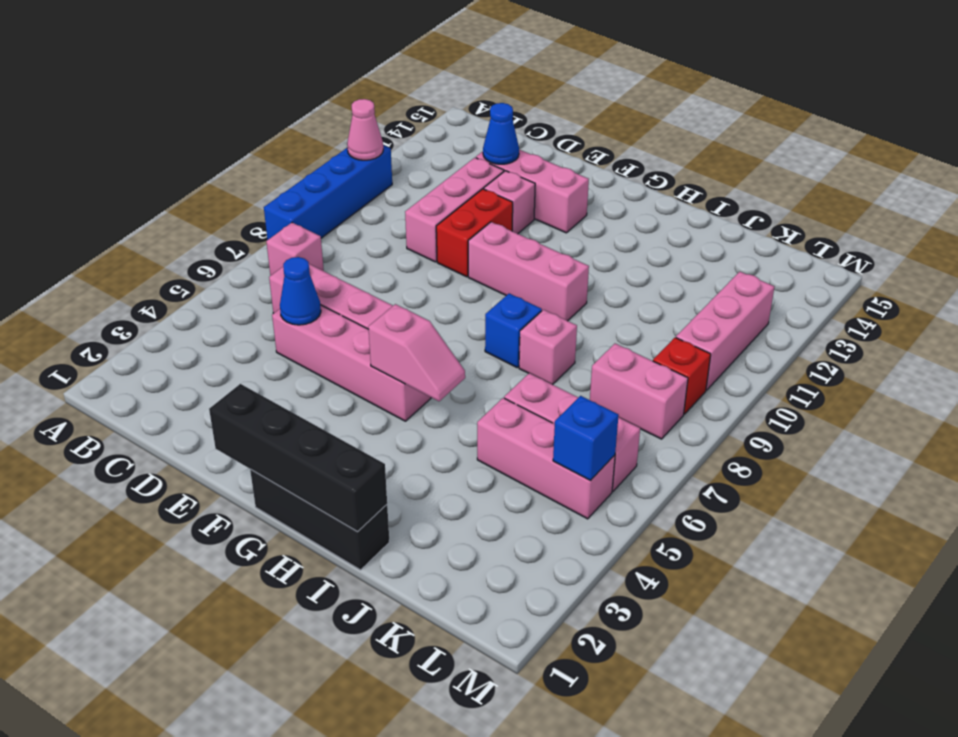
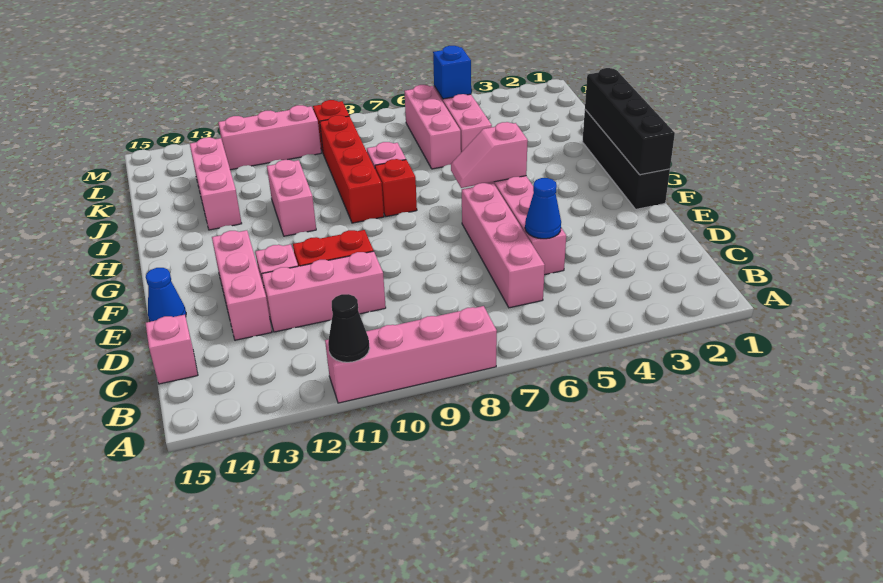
blue brick A8:A11 level 1 -> pink brick A8:A11 level 1
pink cone A11 level 2 -> black cone A11 level 2
pink brick B7 level 1 -> pink brick C15 level 1
blue cone D13 level 2 -> blue cone E15 level 1
pink brick F10:H10 level 1 -> pink brick I13:K13 level 1
black brick G1:I1 level 1 -> black brick F1:I1 level 1
pink slope G5:H5 level 2 top G -> pink slope G5:G6 level 2 top 5
blue brick H8 level 1 -> red brick H8 level 1
none -> red brick H9:K9 level 1
pink brick K8:L8 level 1 -> pink brick H11:I11 level 1

